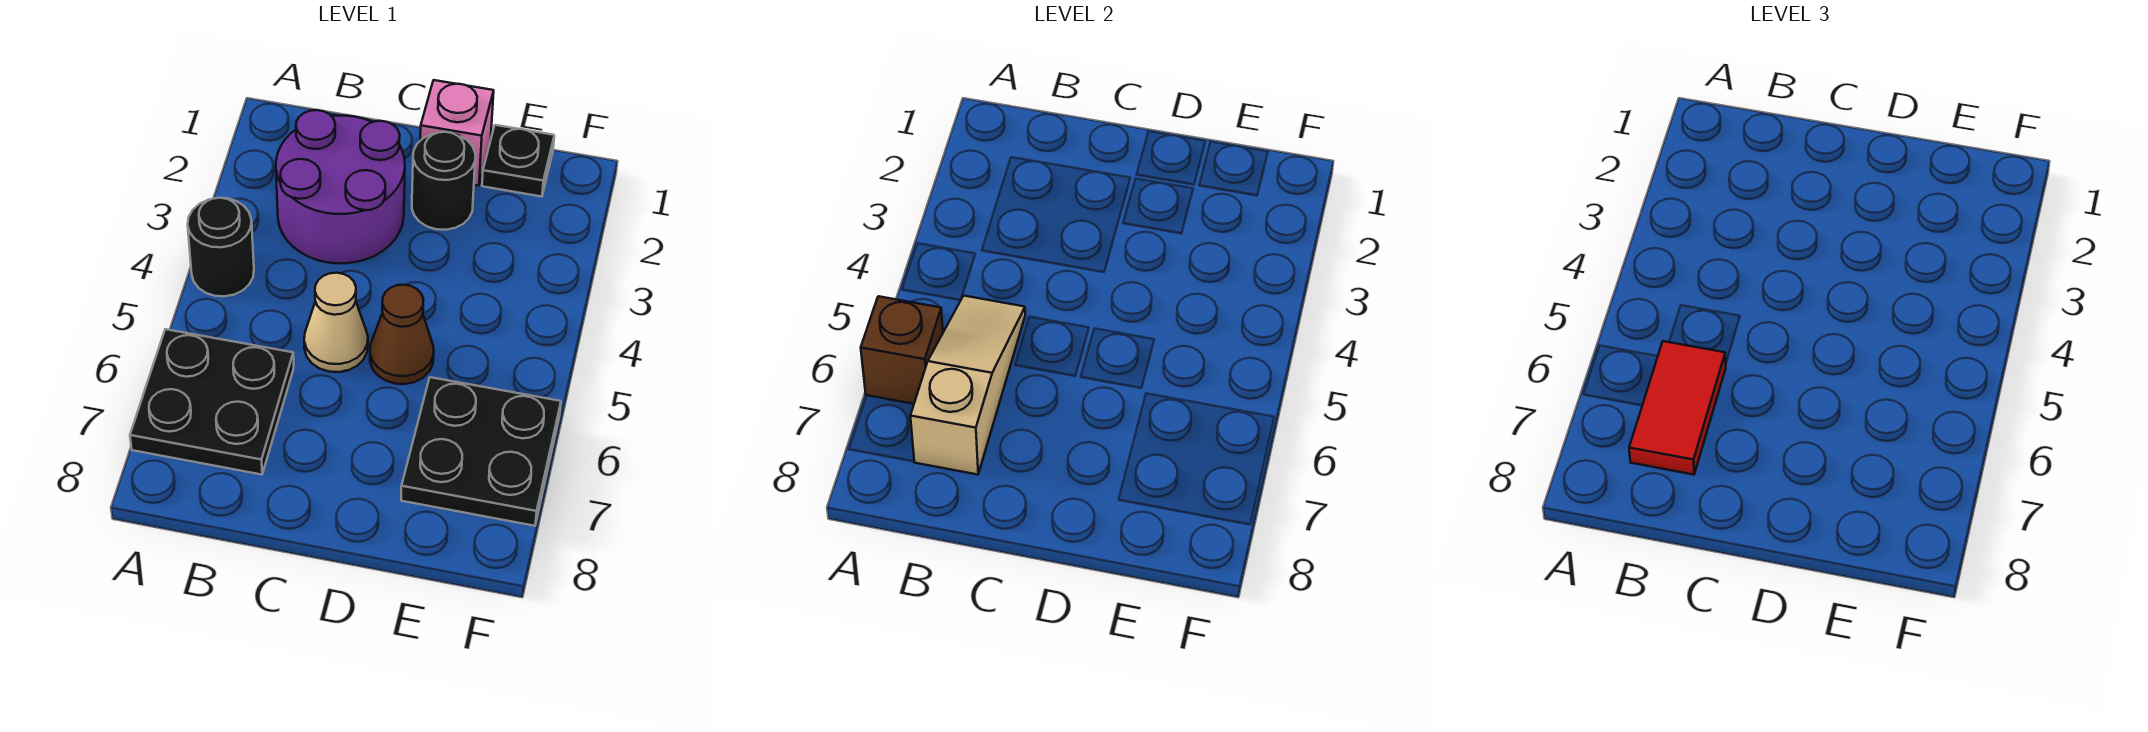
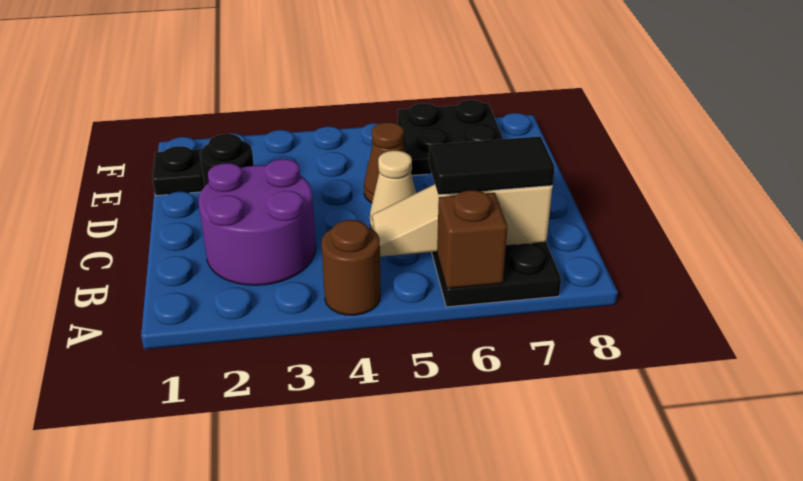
black round brick A4 level 1 -> brown round brick A4 level 1
red tile B6:B7 level 3 -> black tile B6:B7 level 3
pink brick D1 level 1 -> none

